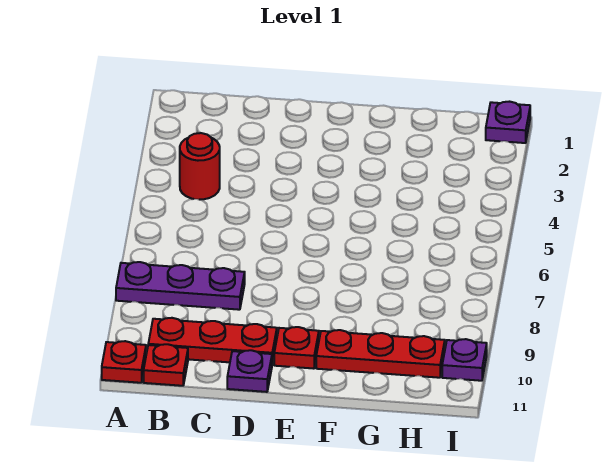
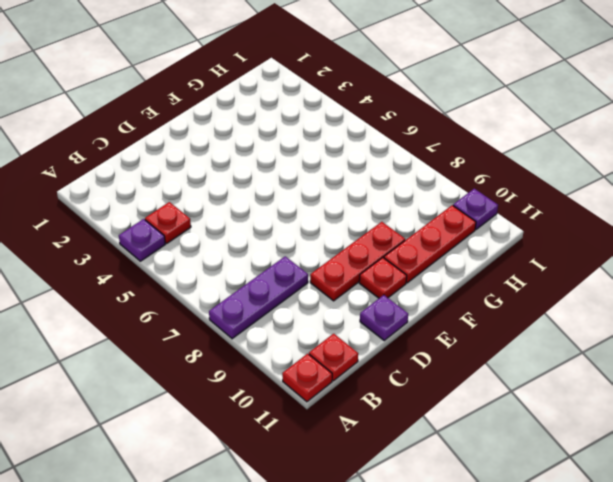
red round brick B4 level 1 -> red plate B4 level 1
red plate B10:D10 level 1 -> red plate D9:F9 level 1
purple plate I1 level 1 -> purple plate A4 level 1

